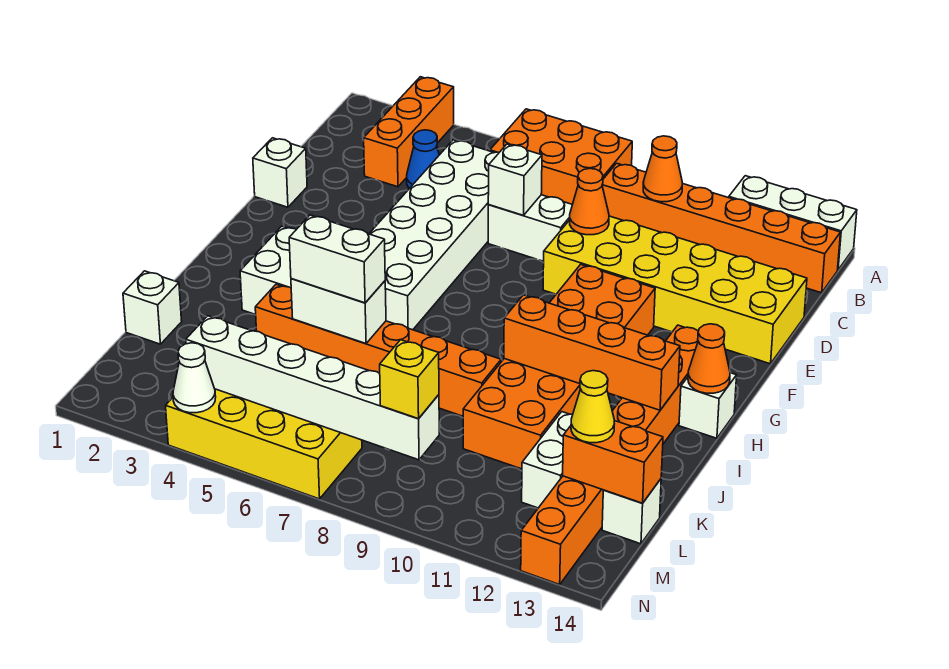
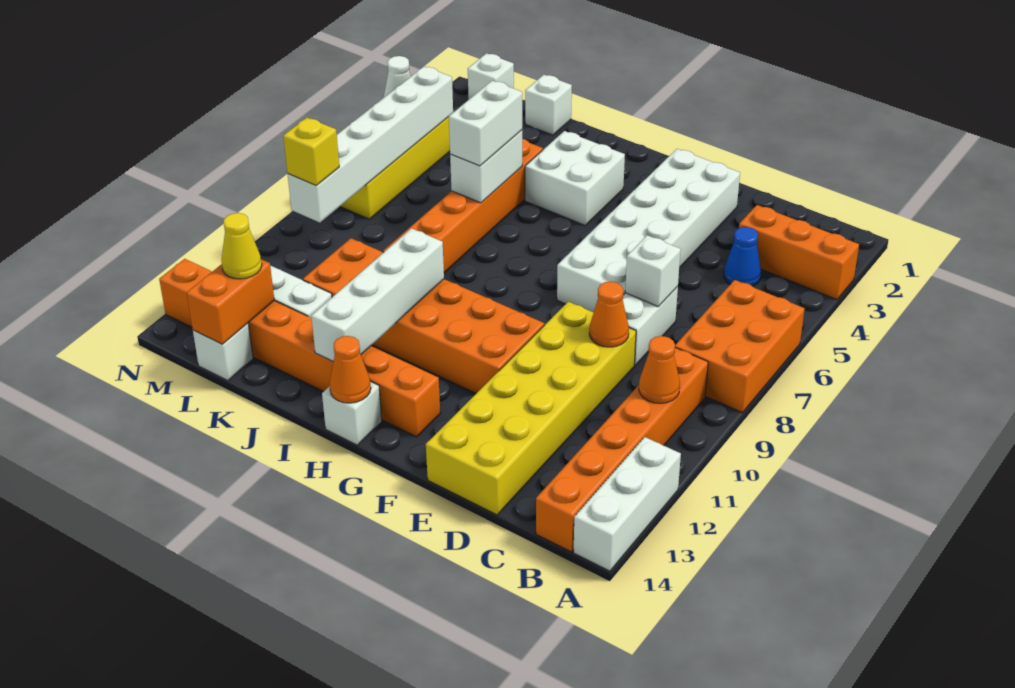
white brick C5:H6 level 1 -> white brick E2:F7 level 1
white brick E1 level 1 -> white brick M1 level 1
orange brick I10:I13 level 2 -> white brick I10:I13 level 2

